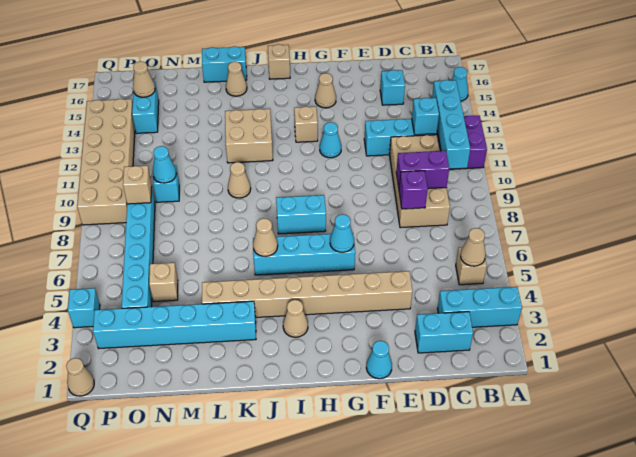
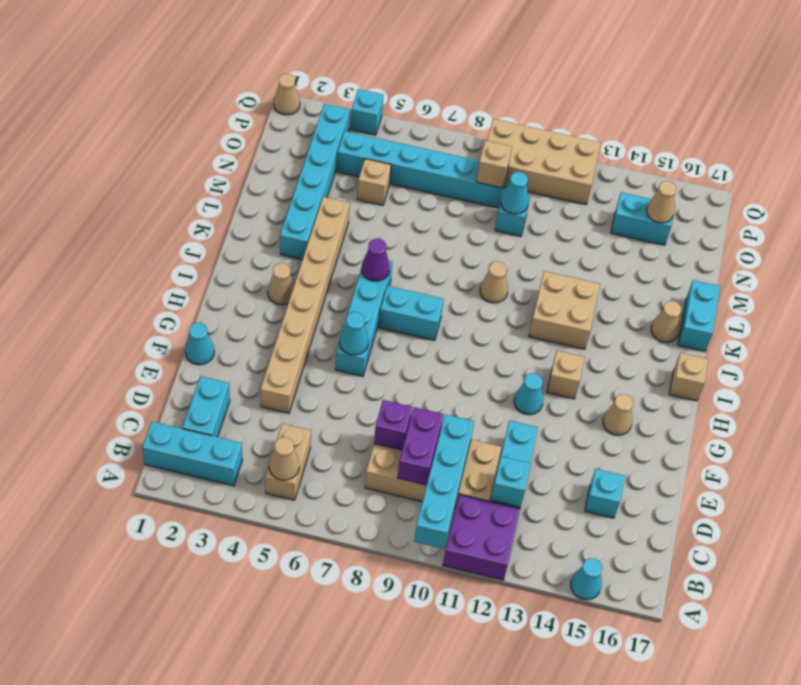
cyan brick A3:C3 level 1 -> cyan brick B1:B3 level 1
tan brick B5 level 1 -> tan brick B5:C5 level 1
cyan brick B10:B13 level 2 -> cyan brick A10:D10 level 2
cyan brick H8:I8 level 1 -> cyan brick I7:I8 level 1
tan cone J6 level 2 -> purple cone J6 level 2
tan brick P9:Q14 level 1 -> tan brick P9:Q12 level 1

